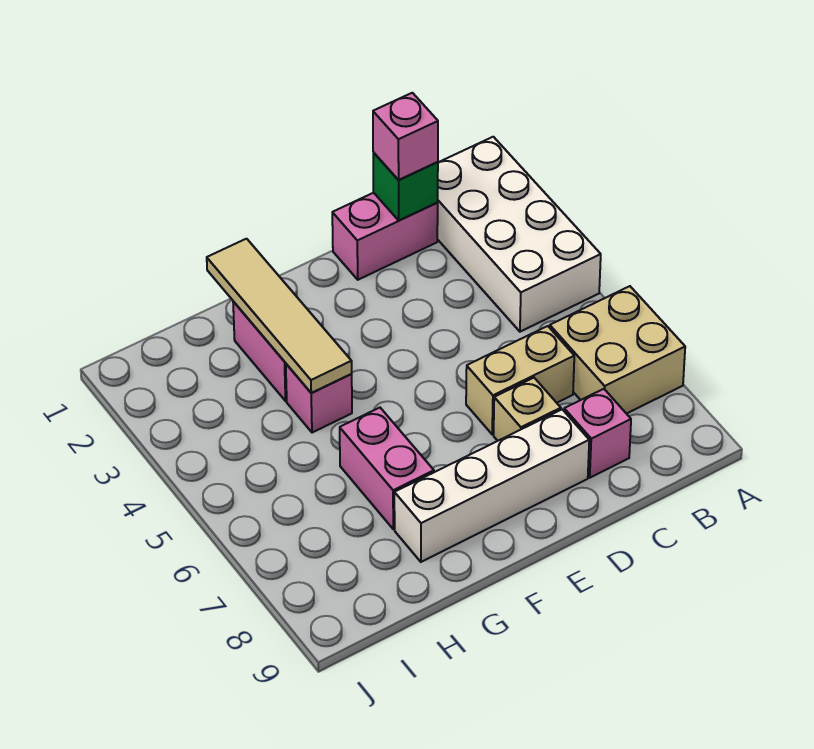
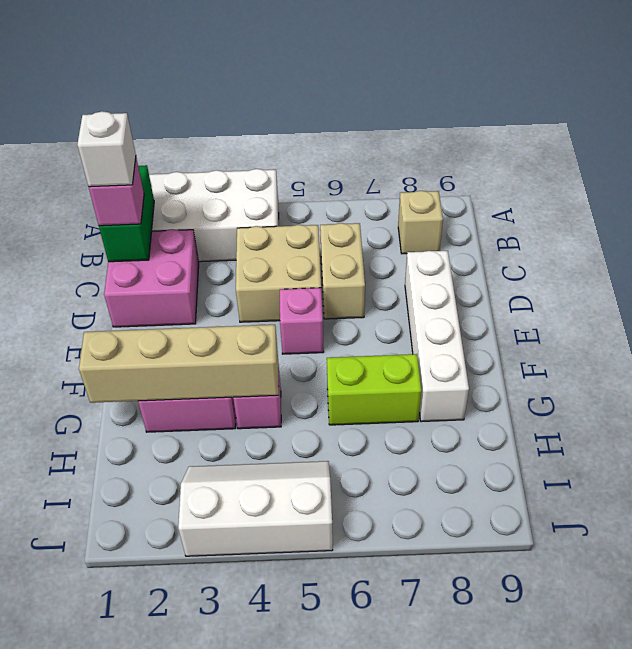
tan brick A6:B7 level 1 -> tan brick C4:D5 level 1
pink brick C1:D1 level 1 -> pink brick C1:D2 level 1
green brick C1 level 2 -> green brick B1:C1 level 2
none -> white brick C1 level 4
pink brick C8 level 1 -> pink brick E5 level 1
tan brick D7 level 1 -> tan brick B8 level 1
tan tile G1:G4 level 2 -> tan brick G1:G4 level 2
pink brick G6:G7 level 1 -> lime brick G6:G7 level 1
none -> white slope I3:J5 level 1 top J

